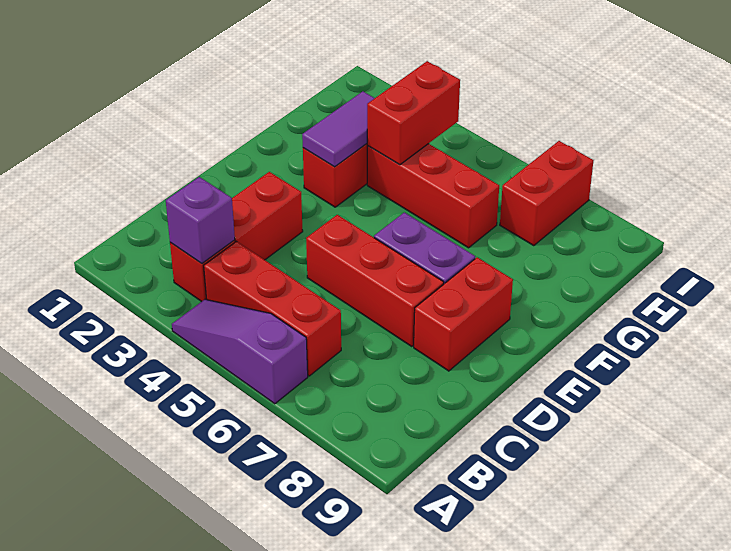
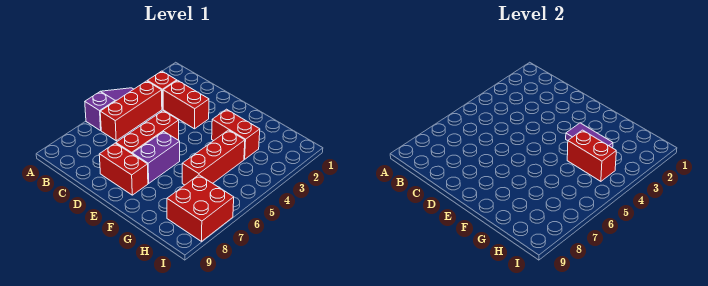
purple brick B3 level 2 -> none
red brick H7:I7 level 1 -> red brick H7:I8 level 1

